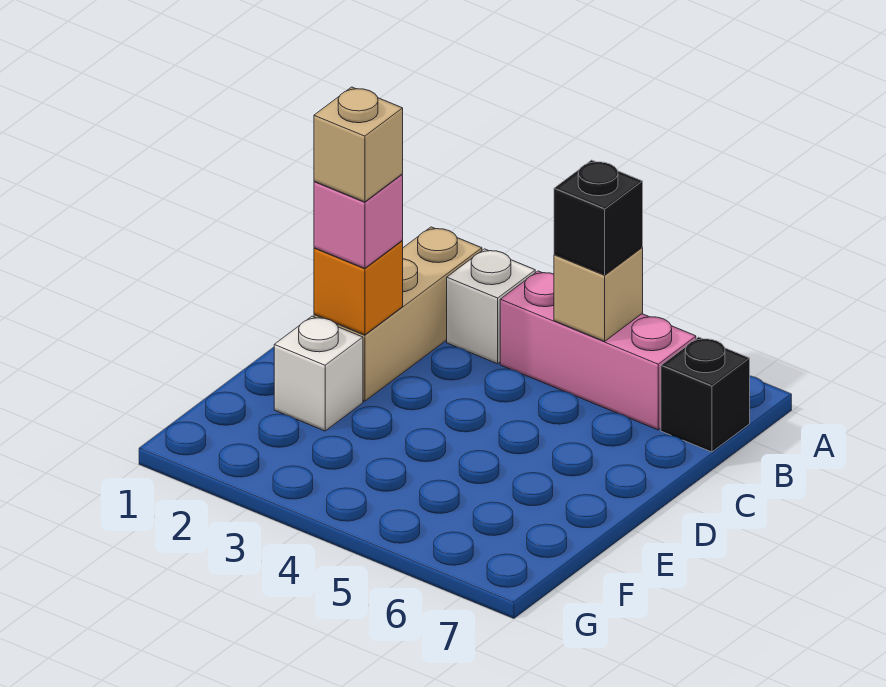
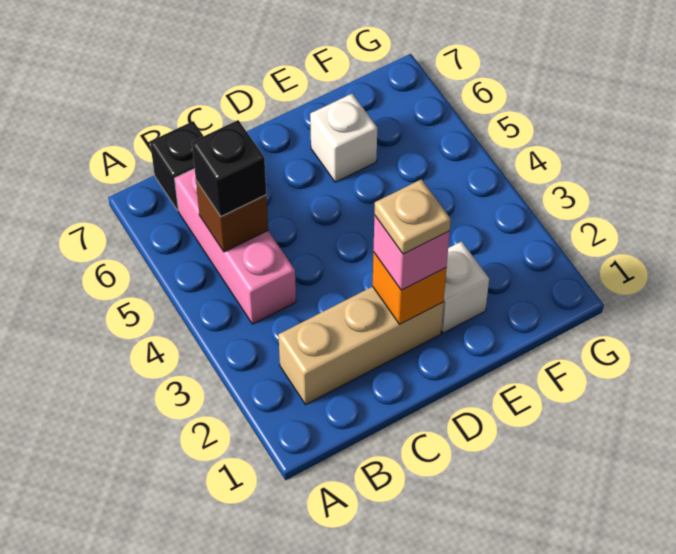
white brick B3 level 1 -> white brick E6 level 1
tan brick B5 level 2 -> brown brick B5 level 2
tan brick D2 level 4 -> tan plate D2 level 4

